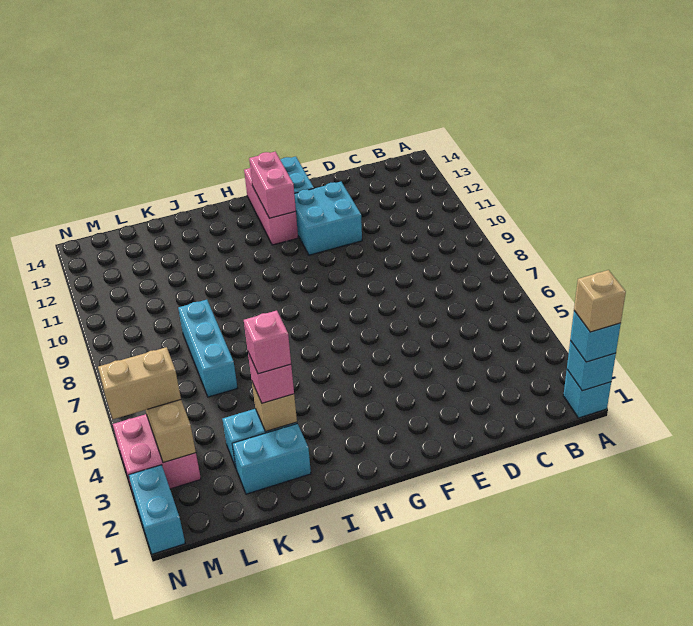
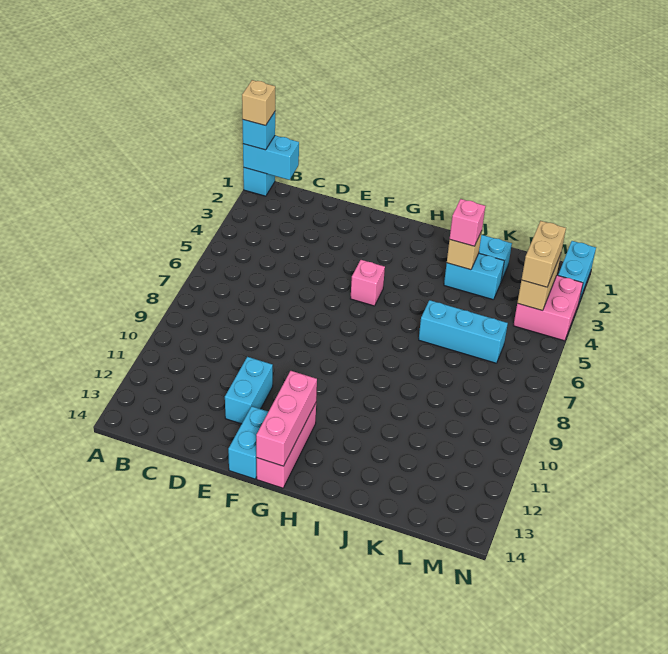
cyan brick A1 level 2 -> cyan brick A1:B1 level 2
cyan brick E11:F12 level 1 -> cyan brick E11:E12 level 1
pink brick G12:G13 level 2 -> pink brick G12:G14 level 2
pink brick J3 level 4 -> pink brick G5 level 1
cyan brick K6:K8 level 1 -> cyan brick J6:L6 level 1
tan brick M4:N4 level 3 -> tan brick M3:M4 level 3

